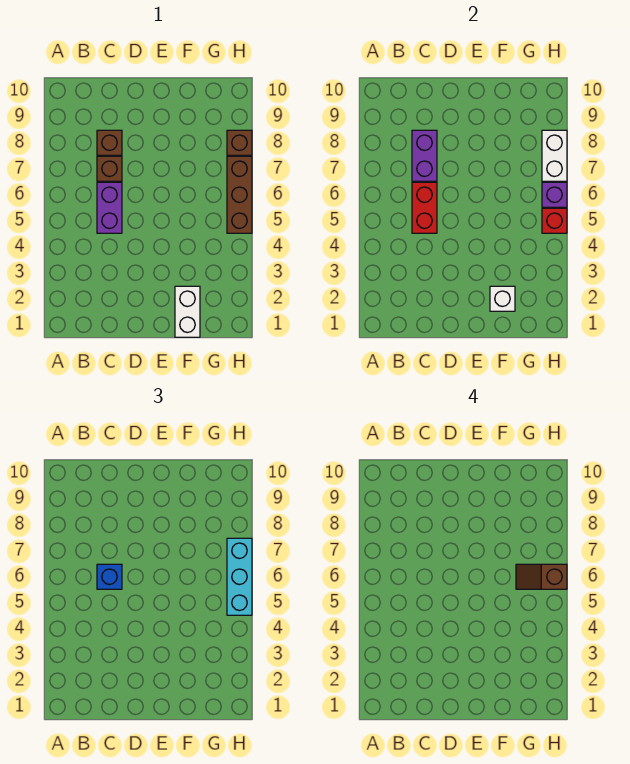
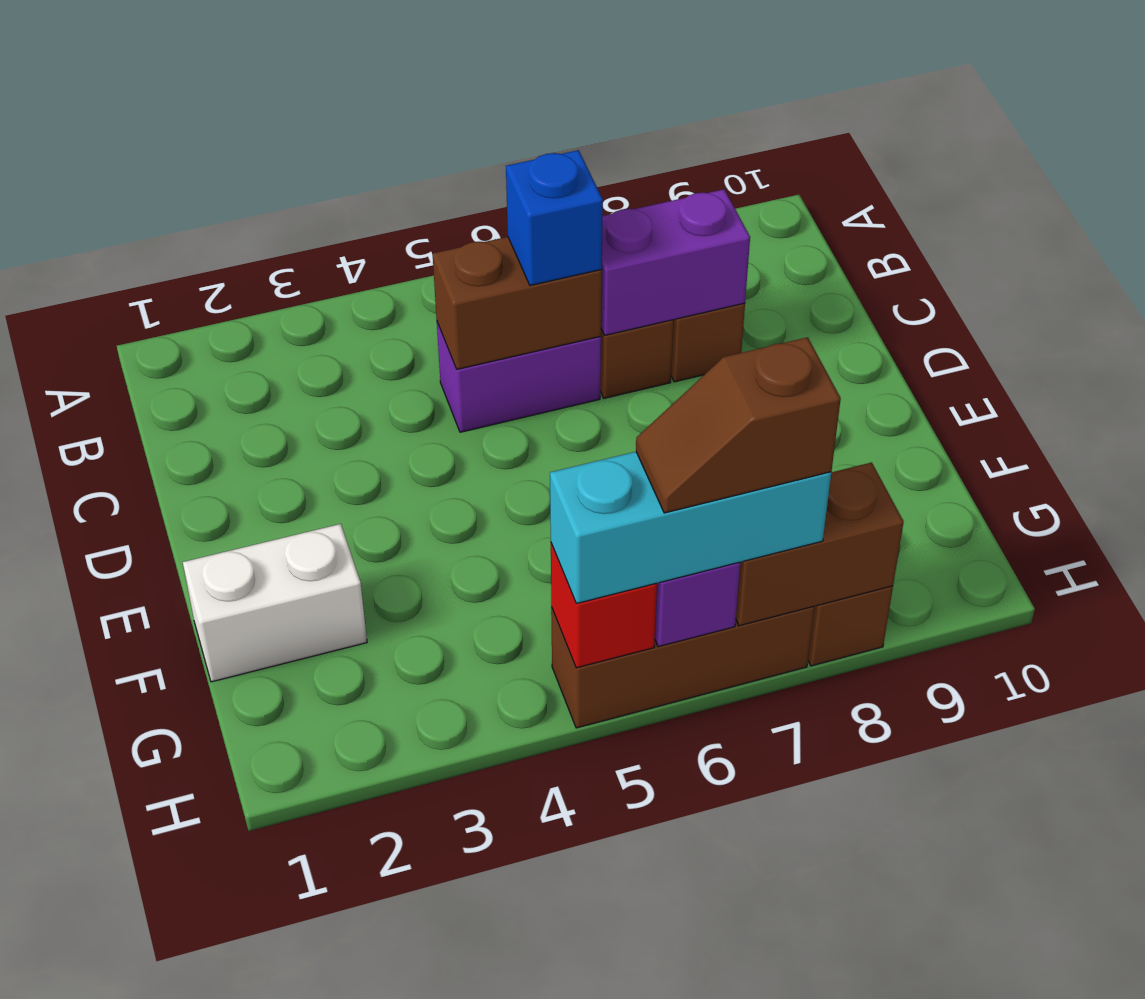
red brick C5:C6 level 2 -> brown brick C5:C6 level 2
white brick F2 level 2 -> none
brown slope G6:H6 level 4 top H -> brown slope H6:H7 level 4 top 7
white brick H7:H8 level 2 -> brown brick H7:H8 level 2

